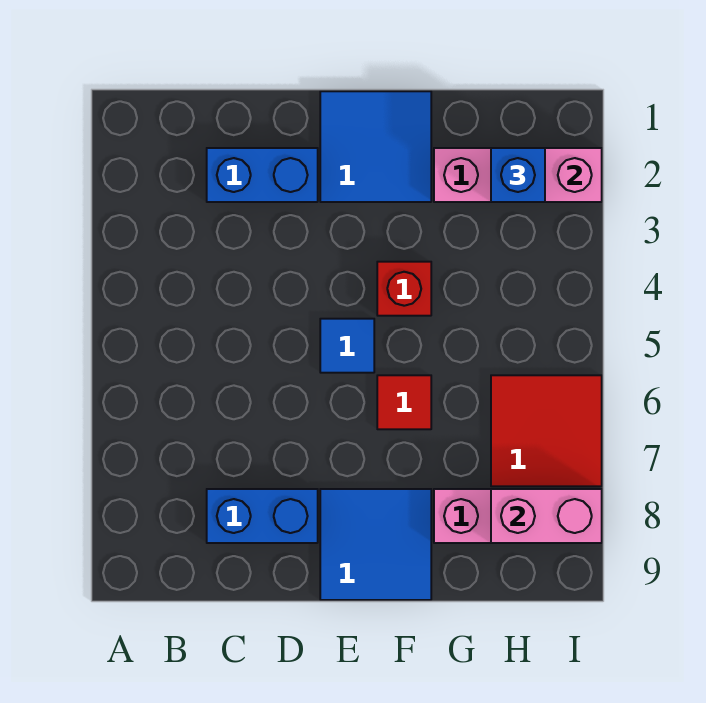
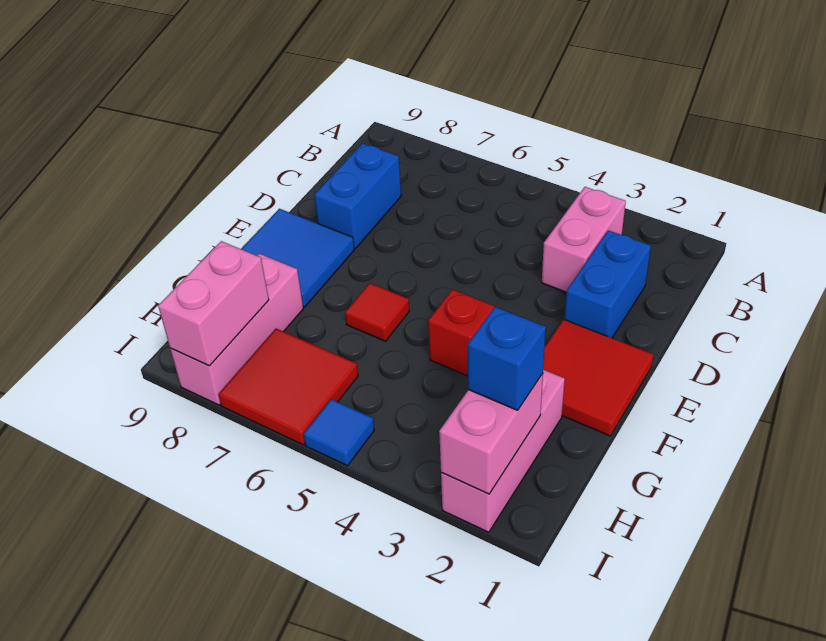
none -> pink brick B3:C3 level 1
blue tile E1:F2 level 1 -> red tile E1:F2 level 1
blue tile E5 level 1 -> blue tile I5 level 1

